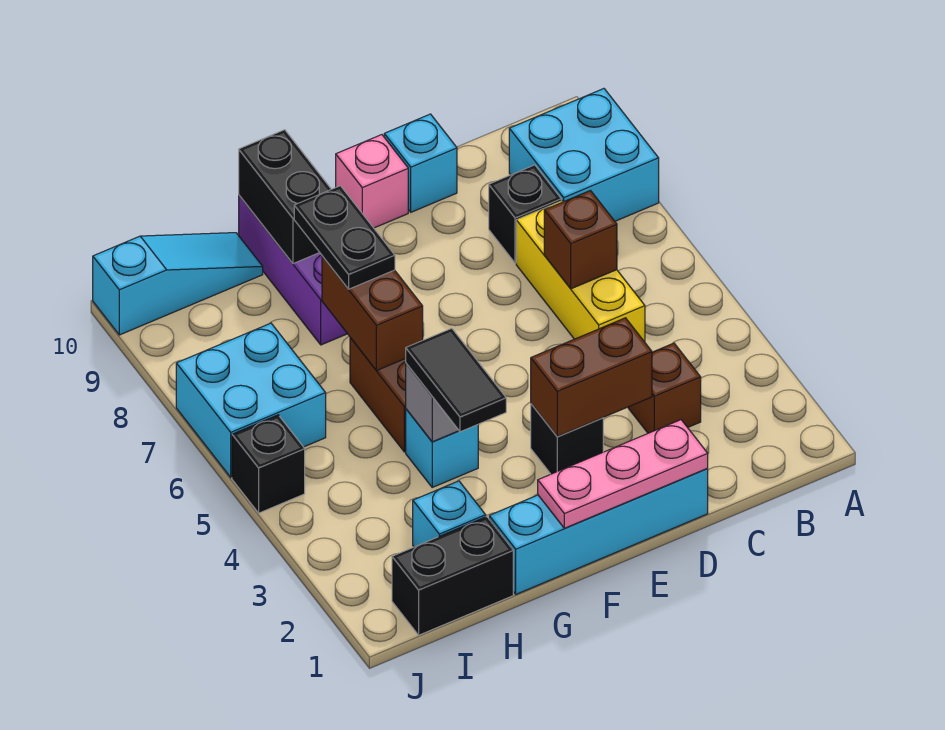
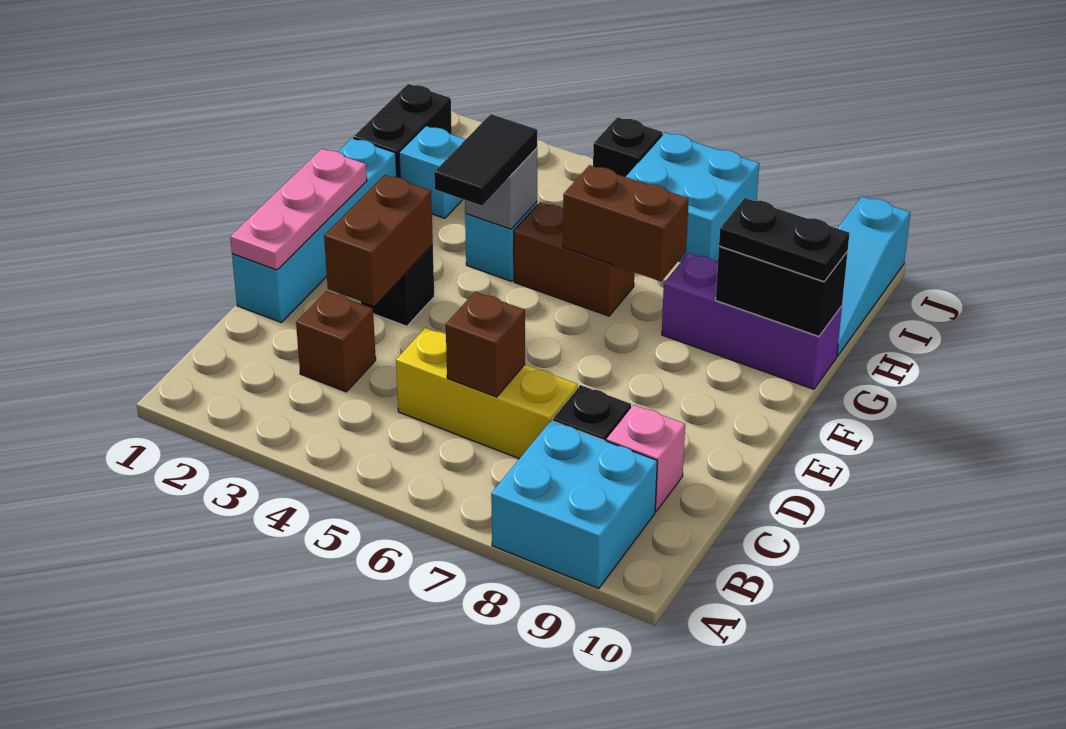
cyan brick D10 level 1 -> none
pink brick E10 level 1 -> pink brick C9 level 1
black tile G3:G4 level 3 -> black tile F4:G4 level 3
black plate G7:G8 level 3 -> black plate G9:G10 level 3

